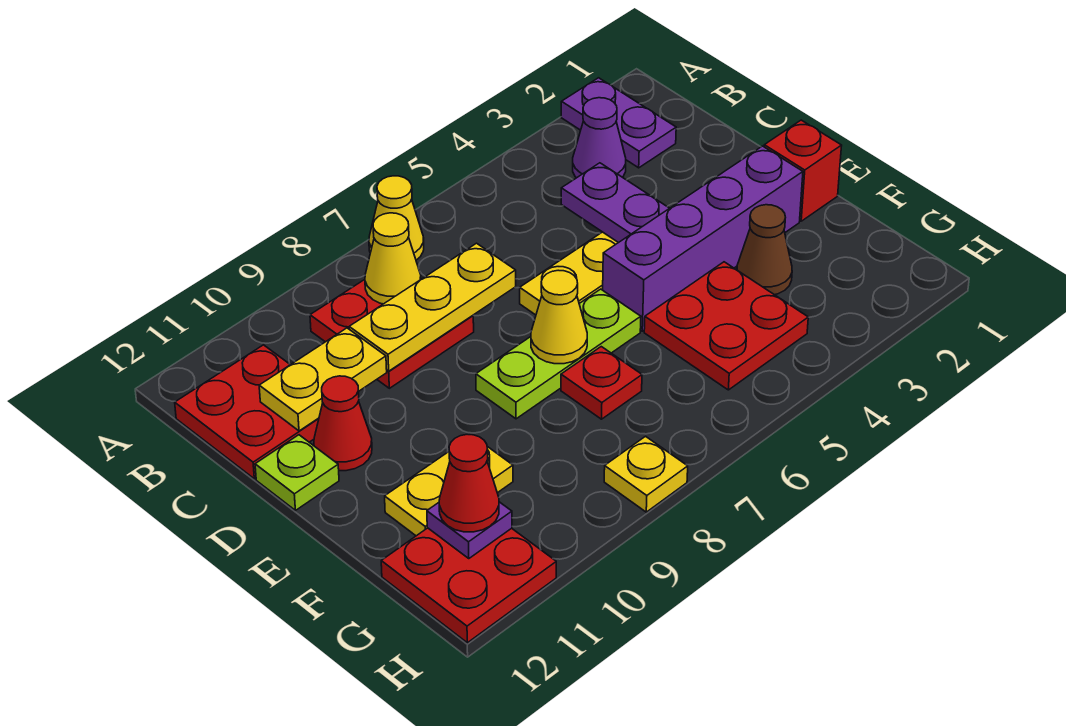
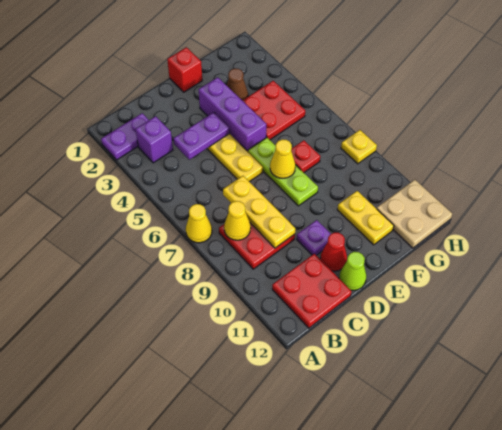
purple cone B3 level 1 -> purple brick B3 level 1
yellow plate C10:C11 level 2 -> none
lime plate D12 level 1 -> lime cone D12 level 1
purple brick E2:E5 level 1 -> purple brick E3:E5 level 1
red plate G11:H12 level 1 -> tan plate G11:H12 level 1
purple plate G11 level 2 -> purple plate D10 level 1
red cone G11 level 3 -> none

